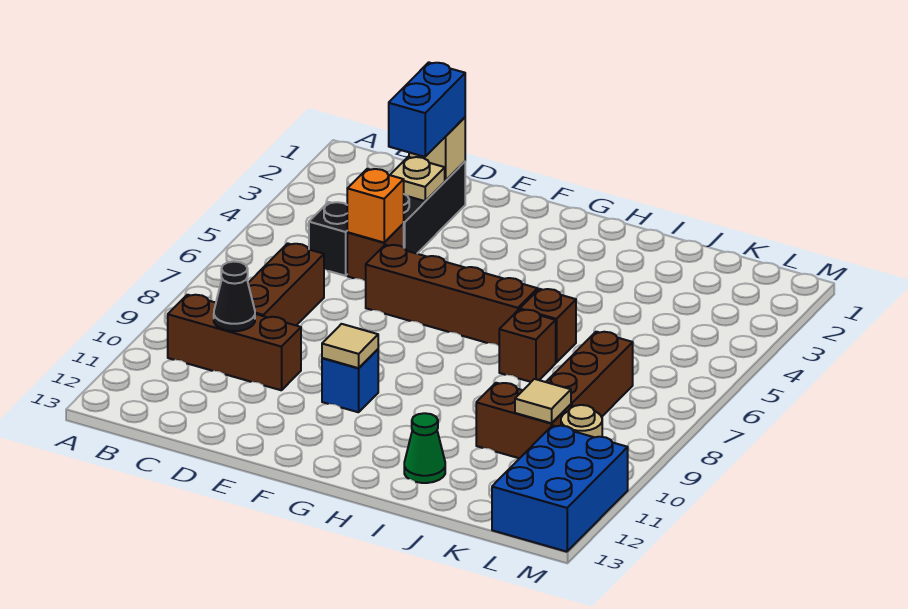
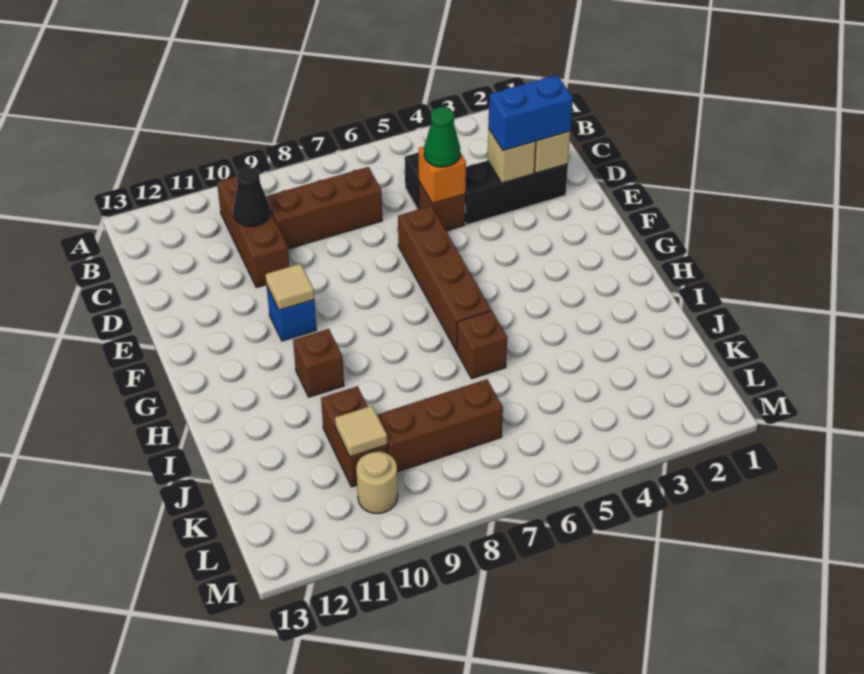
tan plate D3 level 2 -> tan brick D3 level 2
brown brick I7 level 1 -> brown brick H10 level 1
green cone I12 level 1 -> green cone D5 level 3
blue brick L11:M13 level 1 -> none

